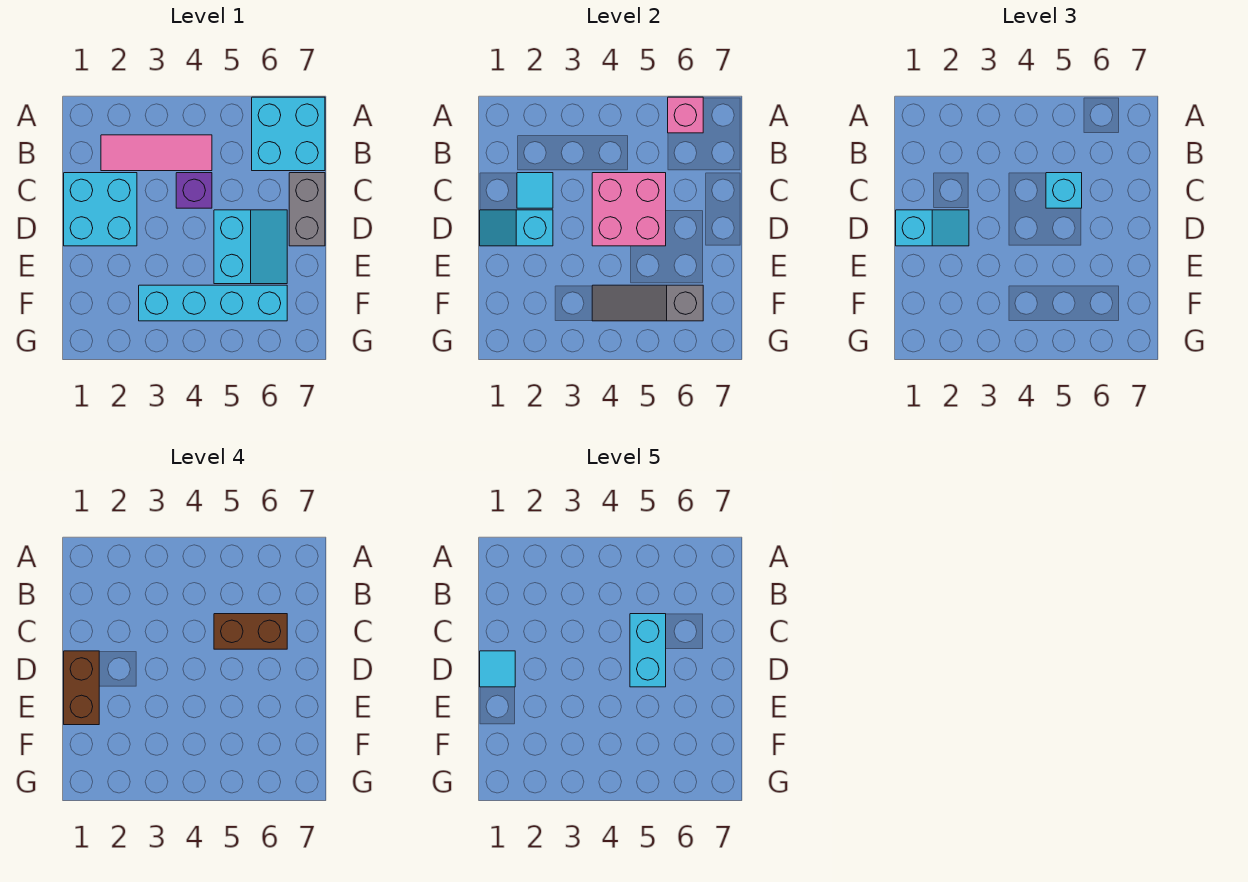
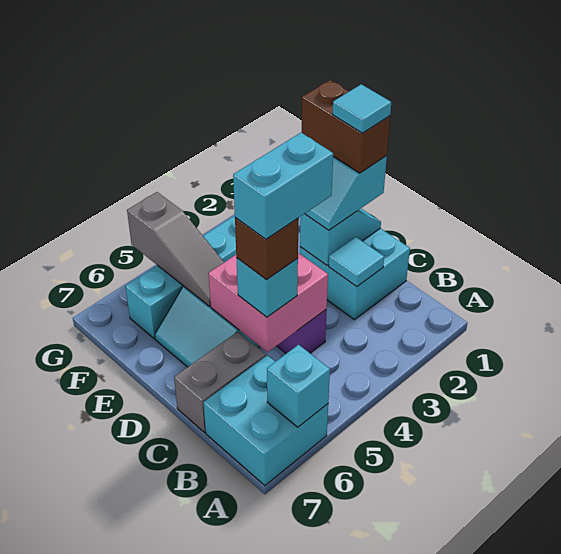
pink brick A6 level 2 -> cyan brick A6 level 2
pink tile B2:B4 level 1 -> none
brown brick C5:C6 level 4 -> brown brick C5 level 4
cyan brick C5:D5 level 5 -> cyan brick C4:C5 level 5
grey brick C7:D7 level 1 -> grey brick C6:C7 level 1
grey slope F4:F6 level 2 top 6 -> grey slope E5:G5 level 2 top G

